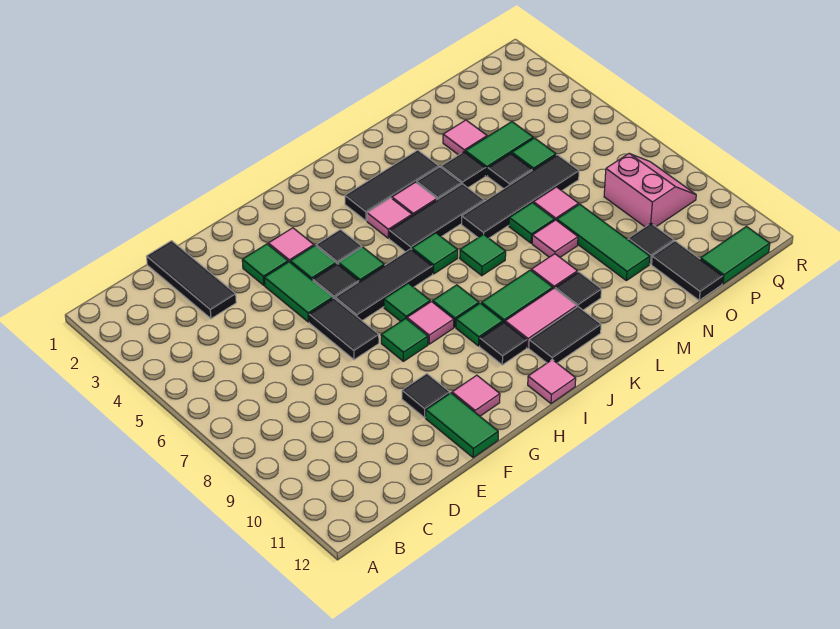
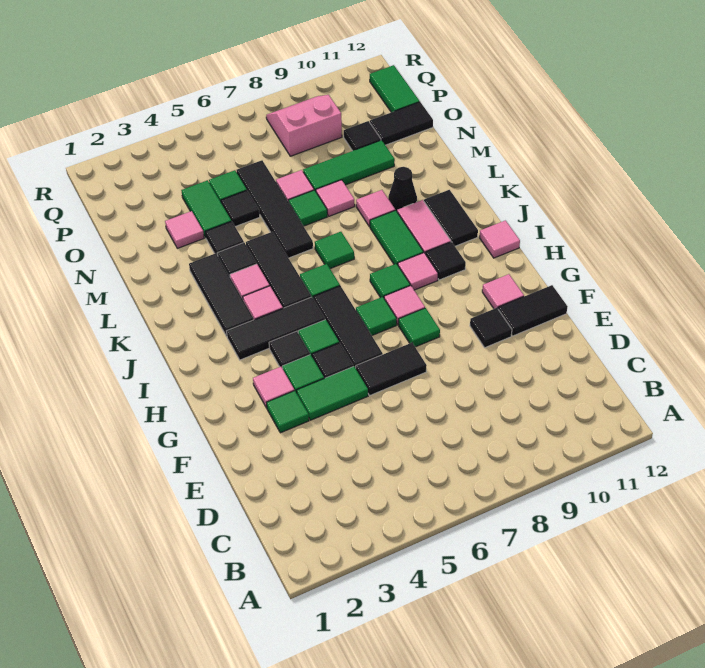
black tile D1:D3 level 1 -> black tile I3:I5 level 1
green tile F11:F12 level 1 -> black tile F11:F12 level 1
green tile I9 level 1 -> pink tile I9 level 1
black tile L10 level 1 -> black cone L10 level 1

